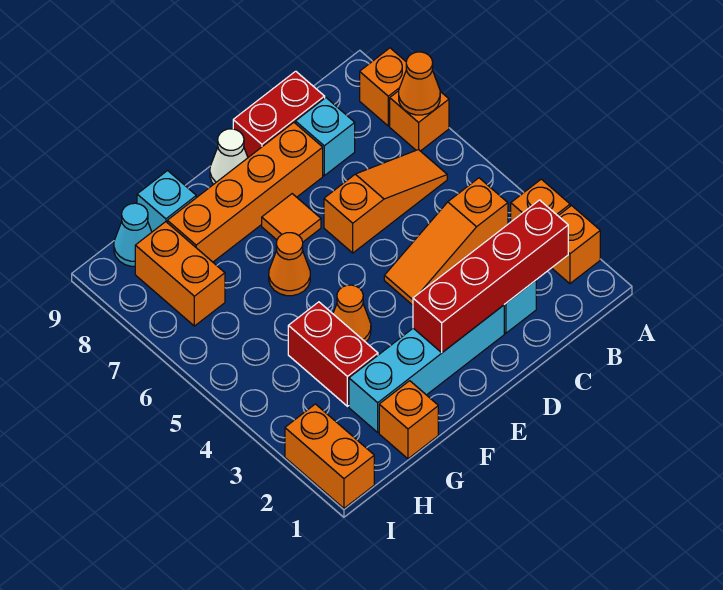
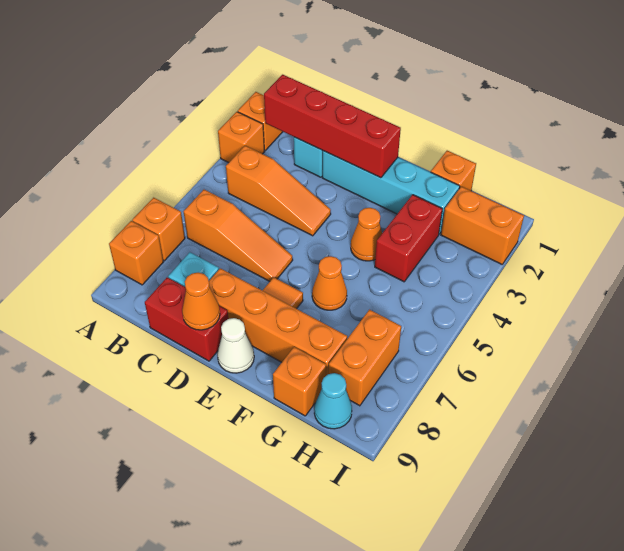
orange cone A7 level 2 -> orange cone D9 level 2
orange slope B6:D6 level 1 top D -> orange slope B6:D6 level 1 top B
cyan brick G9 level 1 -> orange brick G9 level 1
orange brick I1:I2 level 1 -> orange brick H2:I2 level 1

